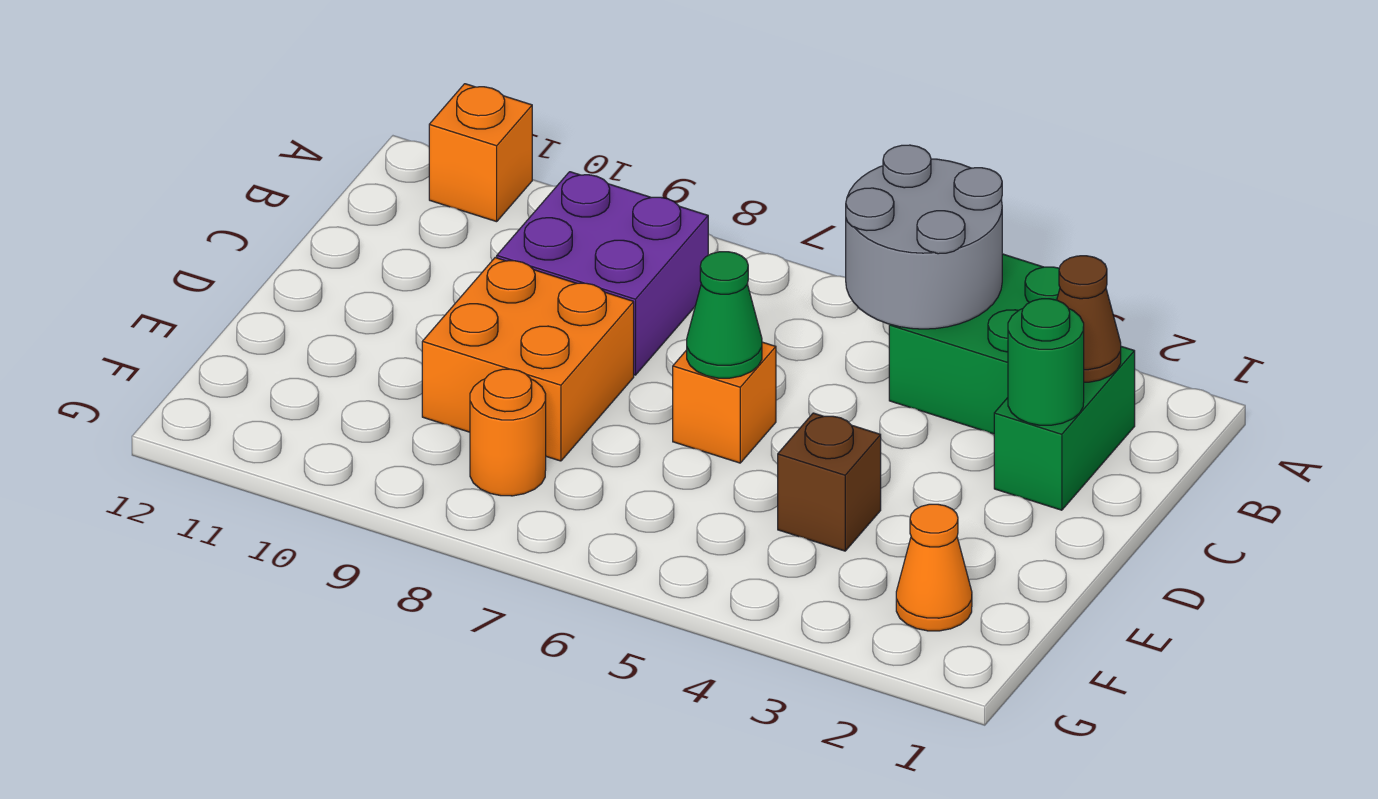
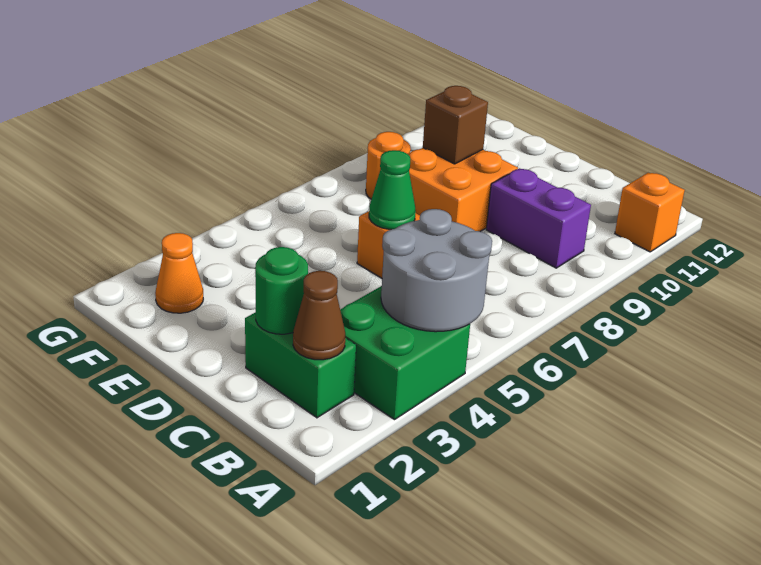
purple brick B8:C9 level 1 -> purple brick B9:C9 level 1
brown brick E4 level 1 -> brown brick E9 level 2

